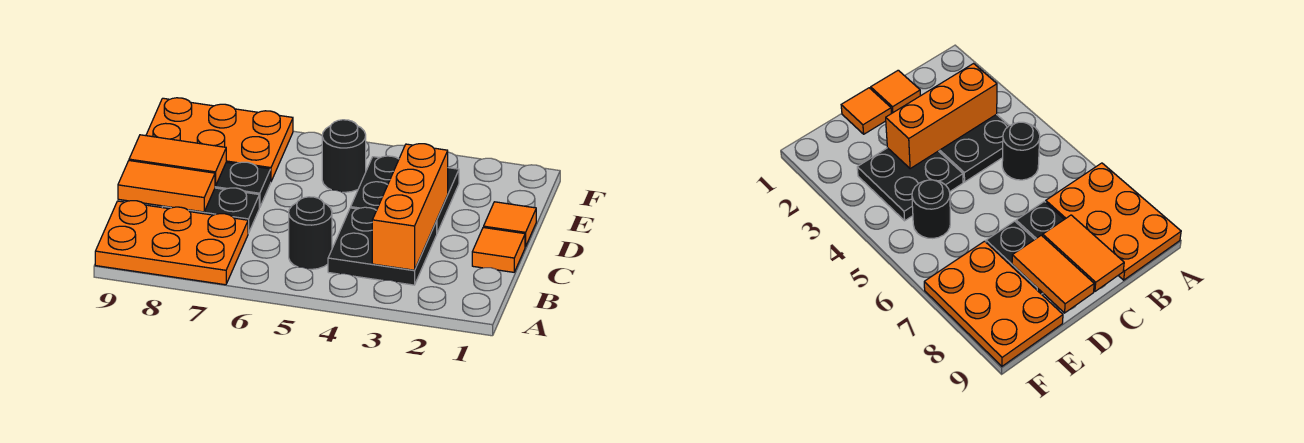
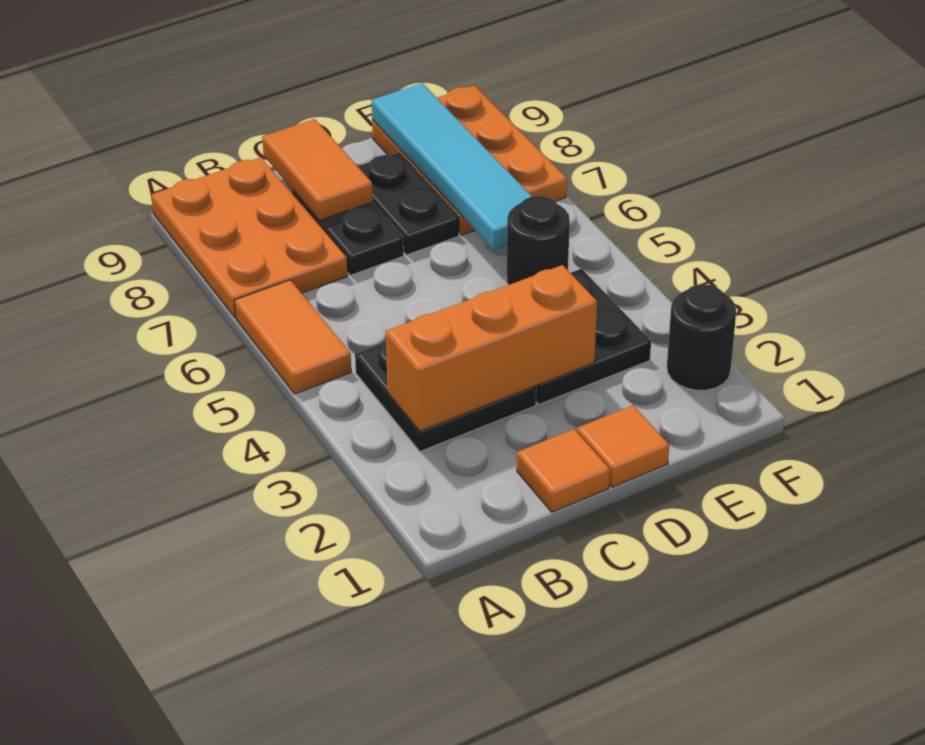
black round brick B5 level 1 -> black round brick F2 level 1
orange tile D8:D9 level 2 -> orange tile A5:A6 level 1
none -> cyan tile E6:E9 level 2

